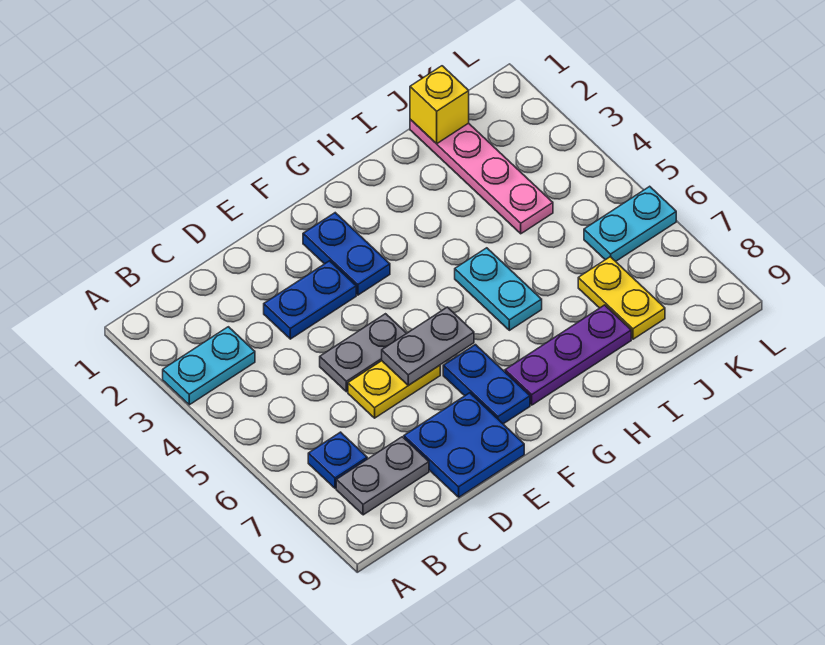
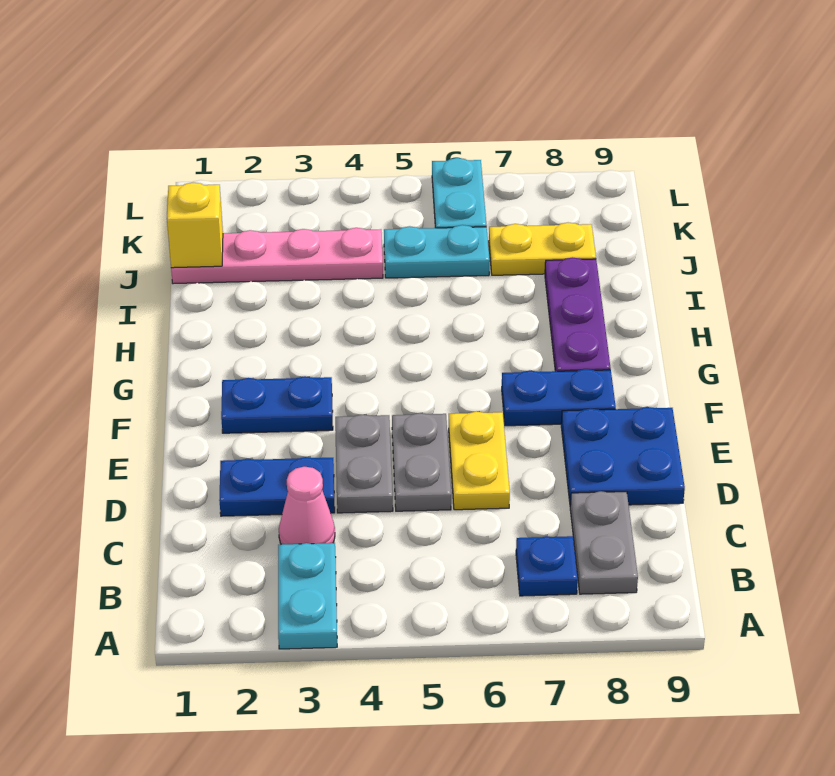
none -> pink cone C3 level 1
blue plate D3:E3 level 1 -> blue plate D2:D3 level 1
grey plate E6:F6 level 2 -> grey plate D4:E4 level 1
cyan plate H5:H6 level 1 -> cyan plate J5:J6 level 1

